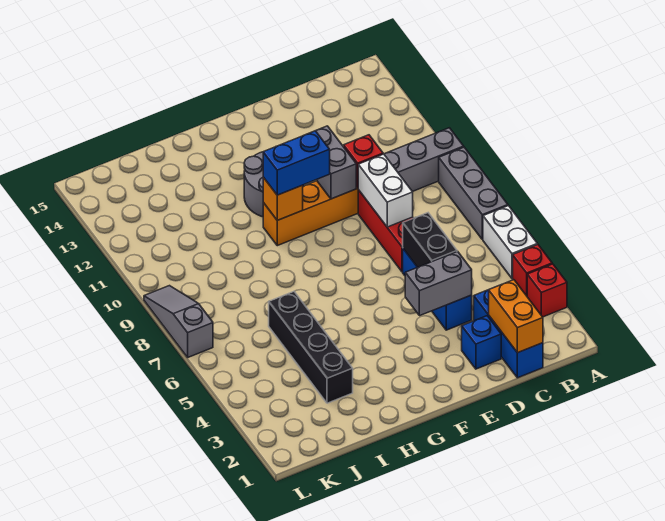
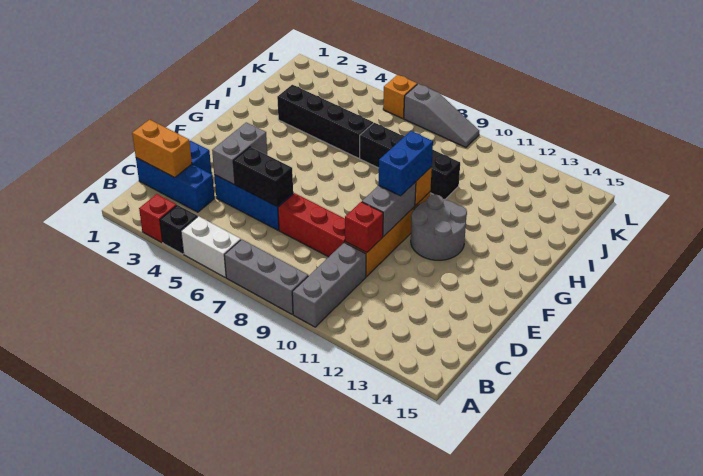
red brick A4 level 1 -> black brick A4 level 1
white brick D8:D9 level 2 -> none
grey brick E10:E11 level 2 -> grey brick E10:F10 level 2
none -> black brick I7:I10 level 1
none -> orange brick L6 level 1

